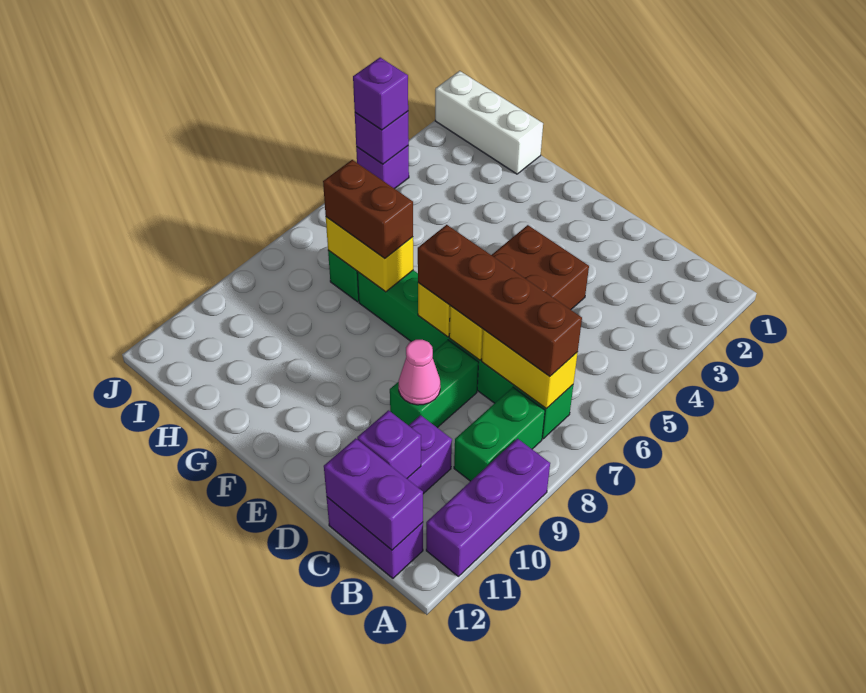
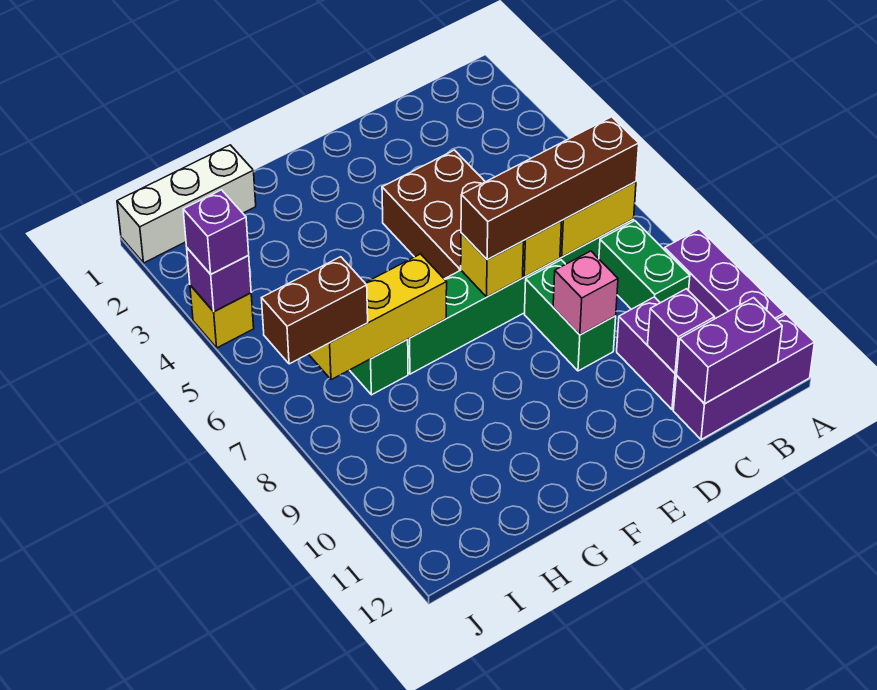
purple brick B12:C12 level 1 -> purple brick A12:C12 level 1
pink cone D9 level 2 -> pink brick D9 level 2
yellow brick G7:H7 level 2 -> yellow brick G7:I7 level 2
brown brick G7:H7 level 3 -> brown brick I7:J7 level 3
purple brick J4 level 1 -> yellow brick J4 level 1

